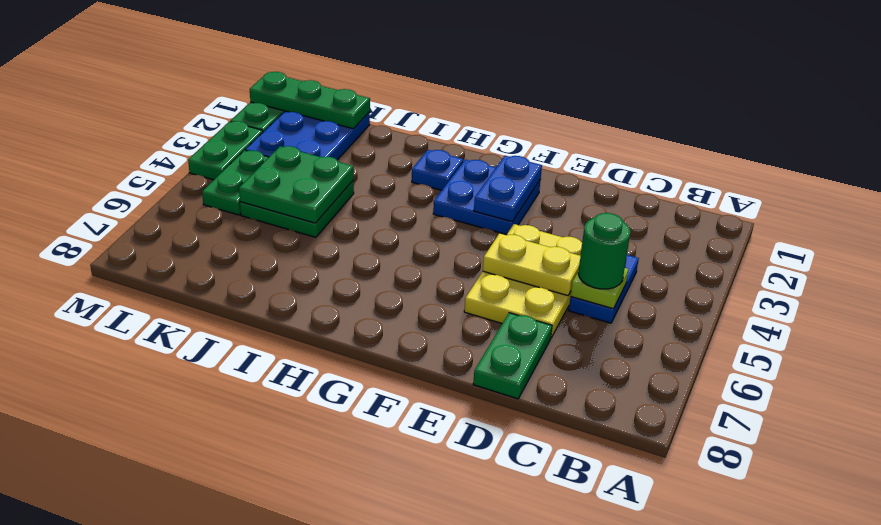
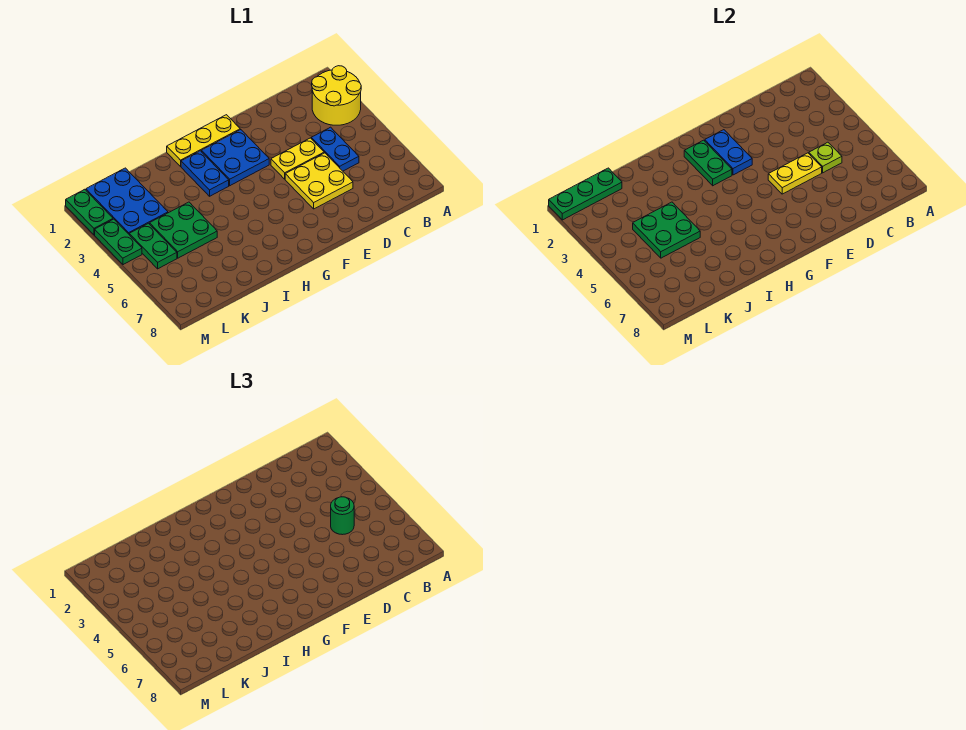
none -> yellow round brick A2:B3 level 1
green plate D7:D8 level 1 -> green plate G2:G3 level 2
none -> yellow plate F1:H1 level 1
blue plate H2 level 1 -> blue plate H2:H3 level 1

